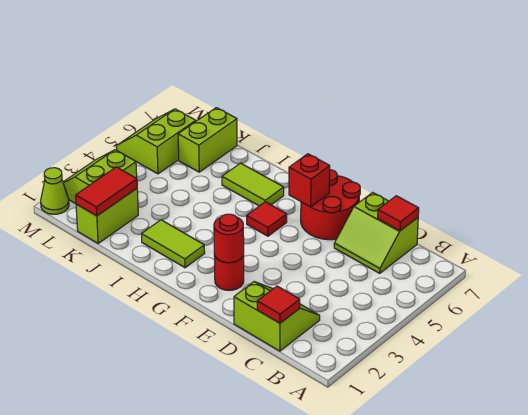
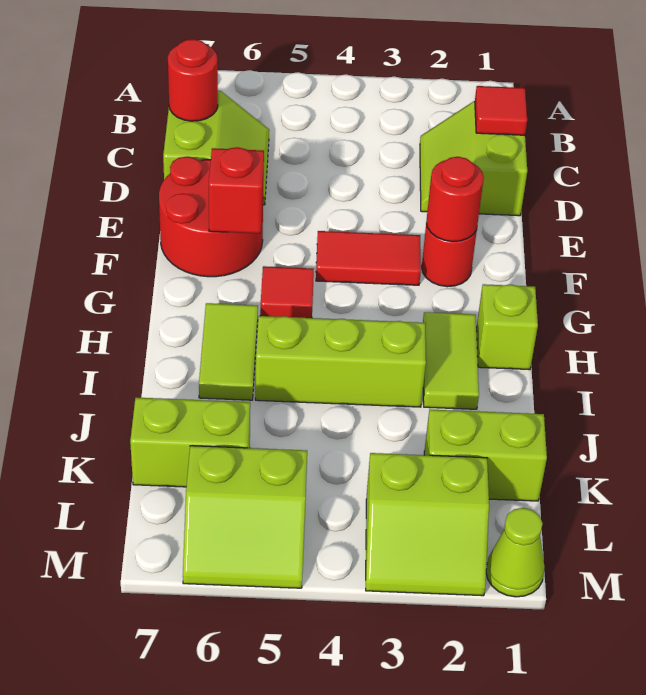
red tile C7 level 2 -> red round brick C7 level 2
none -> lime brick H1 level 1
none -> lime brick I3:I5 level 1
red tile K1:K2 level 2 -> red tile F3:F4 level 1

